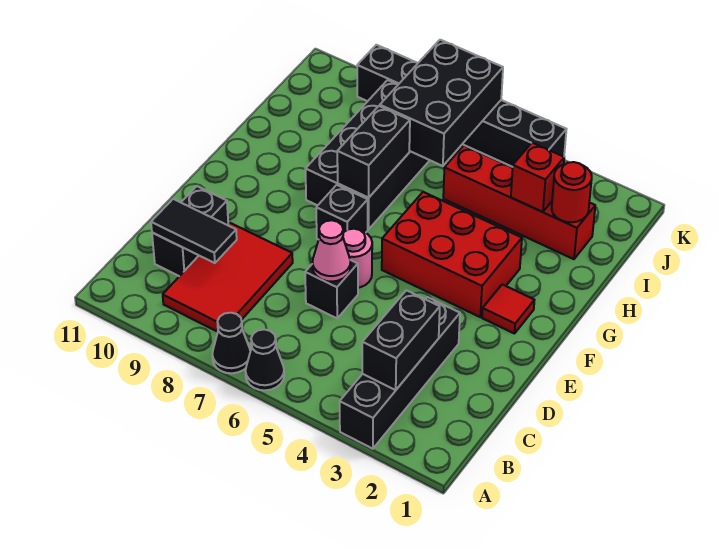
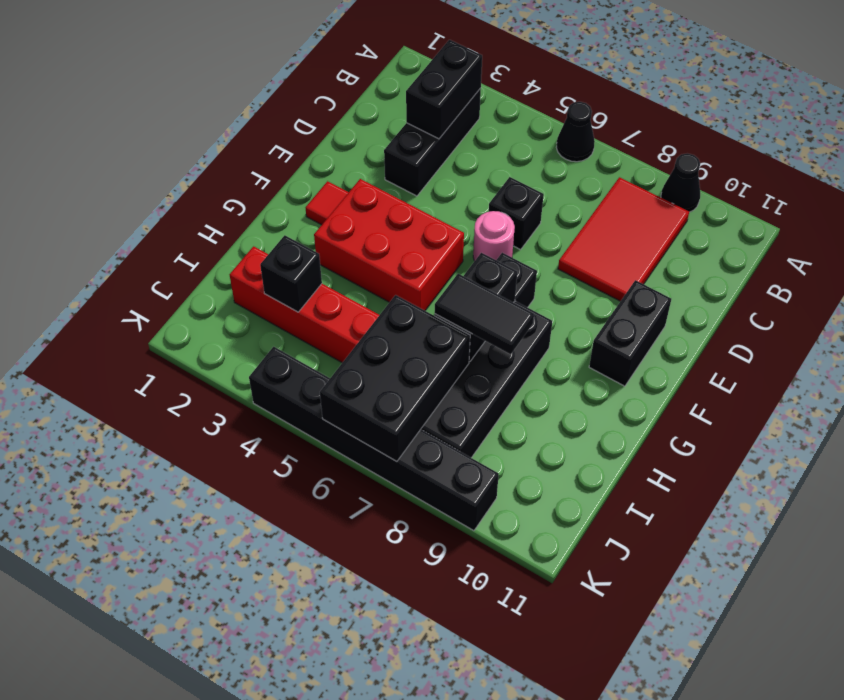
black brick A3:D3 level 1 -> black brick B3:D3 level 1
black cone A7 level 1 -> black cone A9 level 1
black tile C9:C10 level 2 -> black tile H7:H8 level 3
black brick C10:D10 level 1 -> black brick E10:F10 level 1
pink cone D6 level 2 -> none
red round brick I2 level 2 -> none
red brick I3 level 2 -> black brick I3 level 2

